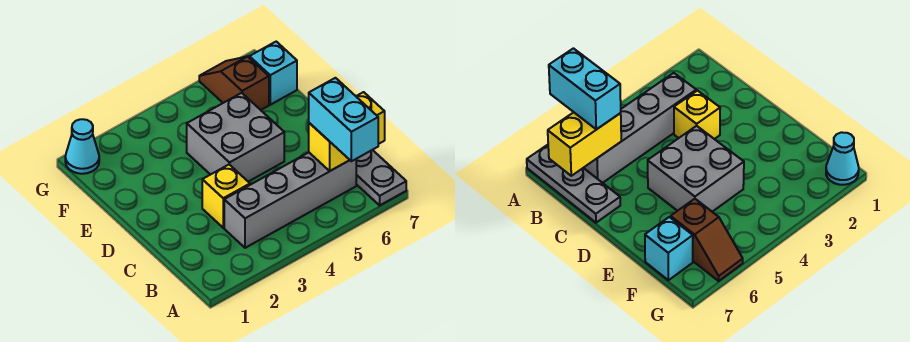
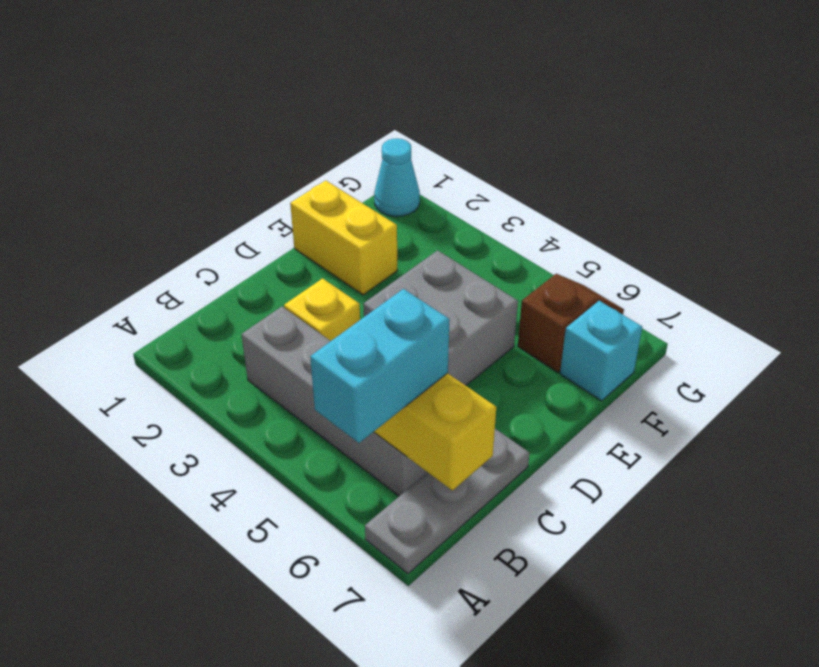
none -> yellow brick E1:E2 level 1

